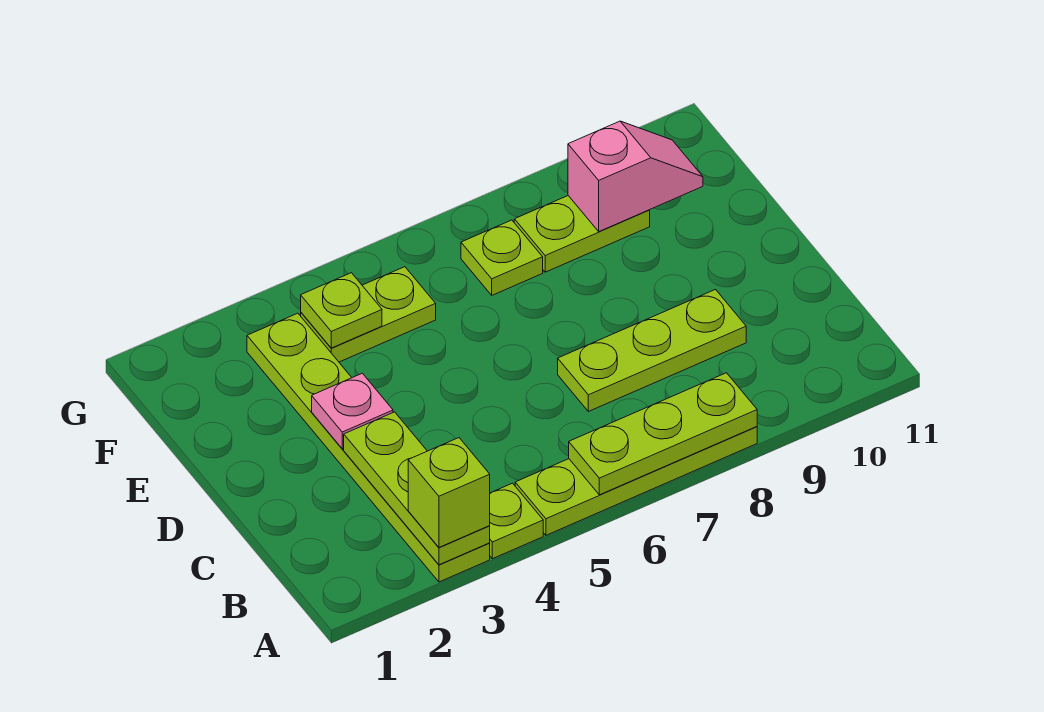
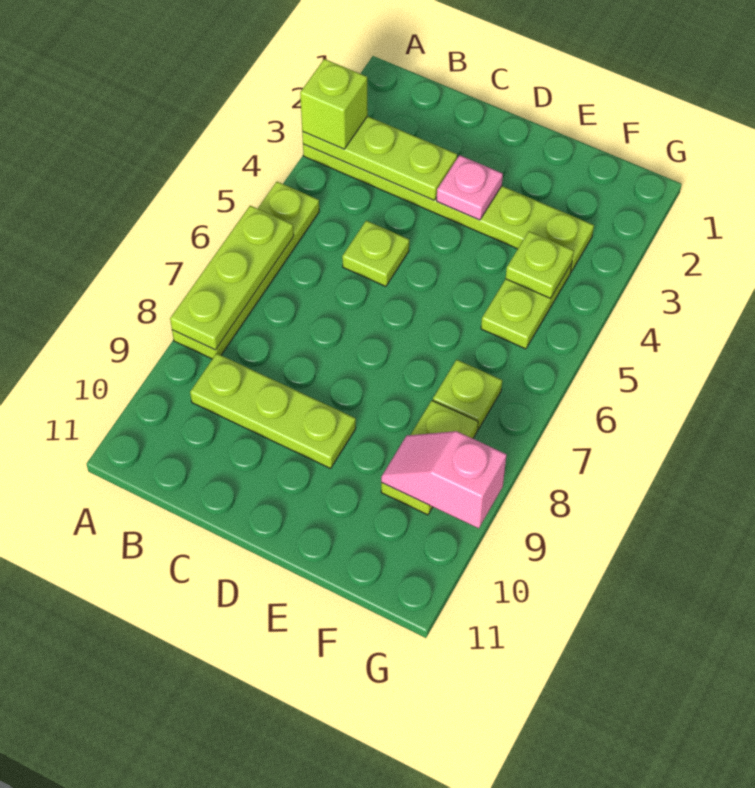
lime plate A4 level 1 -> lime plate C5 level 1
lime plate C7:C9 level 1 -> lime plate B9:D9 level 1
pink slope F9:F10 level 2 top 9 -> pink slope F9:G9 level 2 top G

